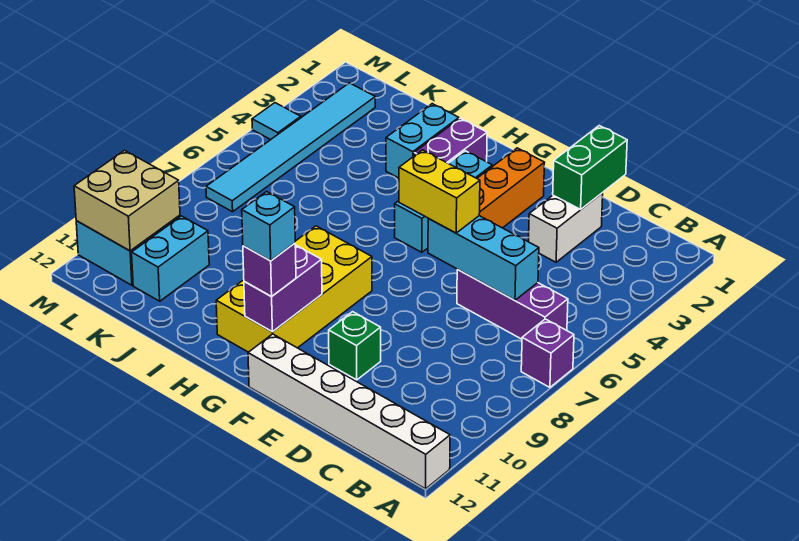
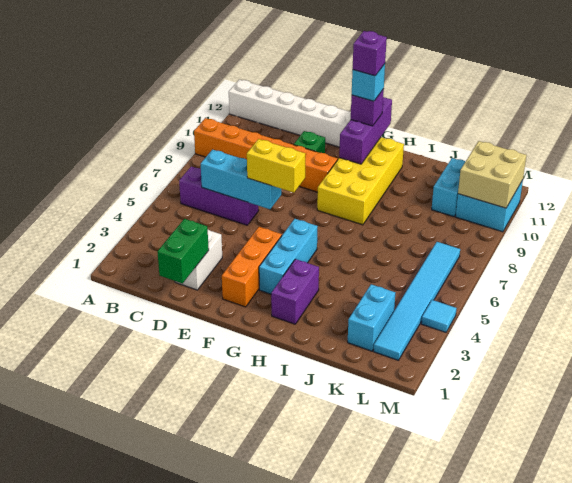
purple brick A7 level 1 -> purple brick G11 level 5
none -> orange brick A9:F9 level 1
purple brick G10:G11 level 2 -> purple brick G10:G12 level 2
cyan brick I2:I3 level 1 -> cyan brick K2:K3 level 1

